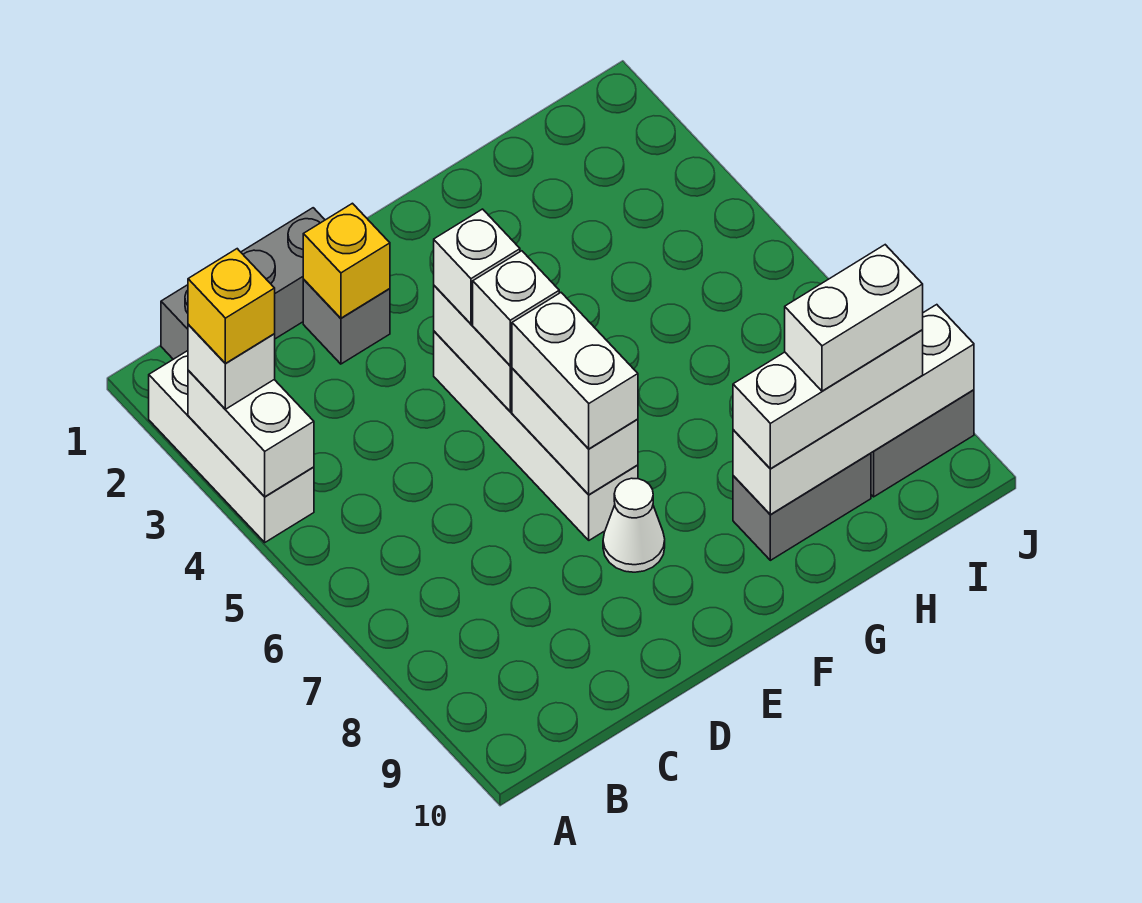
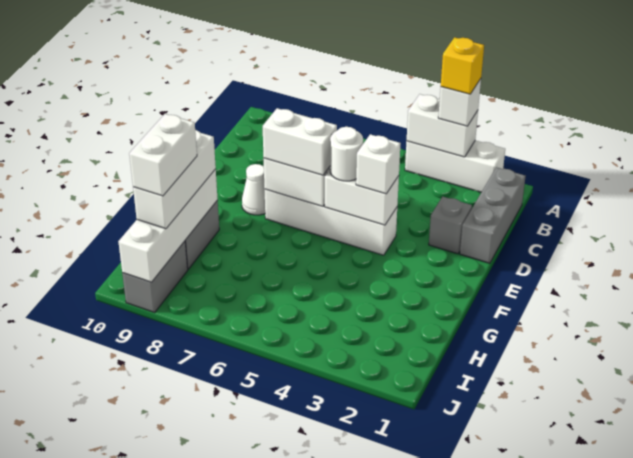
yellow brick D2 level 2 -> none
white brick E5 level 3 -> white round brick E5 level 3

